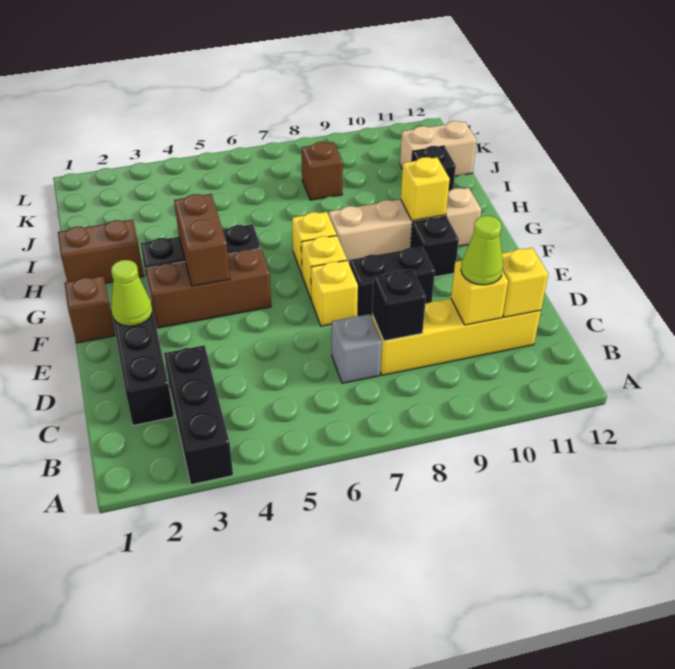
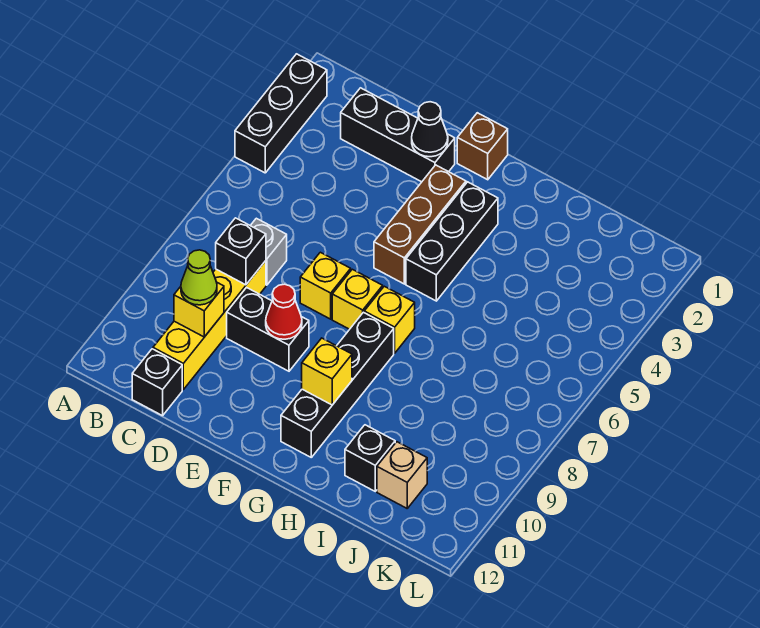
black brick A3:C3 level 1 -> black brick A2:A4 level 1
yellow brick C11 level 2 -> none
lime cone E2 level 2 -> black cone E2 level 2
black brick E8:E9 level 1 -> black brick D9:E9 level 1
none -> red cone E9 level 2
brown brick F4:G4 level 2 -> none
black brick F10 level 1 -> black brick C12 level 1
tan brick G8:G11 level 1 -> black brick G8:G11 level 1
brown brick H1:H2 level 1 -> none
brown brick J8 level 1 -> none
tan brick J11:J12 level 1 -> tan brick J11 level 1

